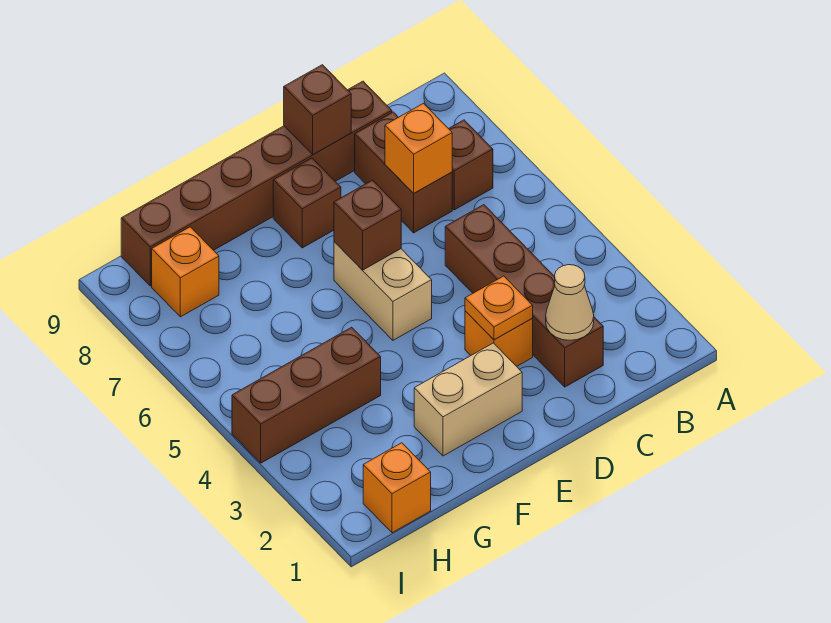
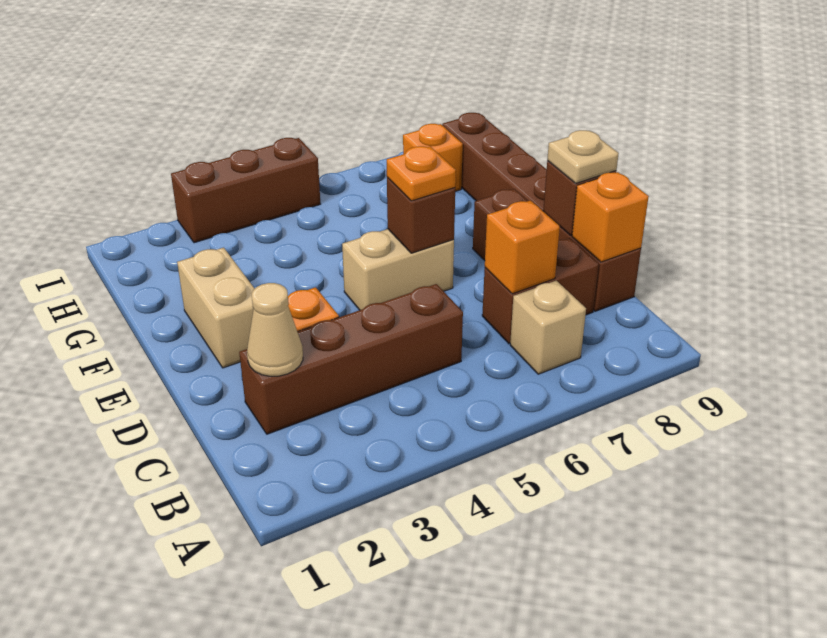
brown brick B7 level 1 -> tan brick B7 level 1
orange plate D3 level 2 -> orange plate E6 level 3
none -> tan plate D9 level 3
brown brick G4:I4 level 1 -> brown brick I3:I5 level 1
orange brick H1 level 1 -> orange brick C9 level 2

